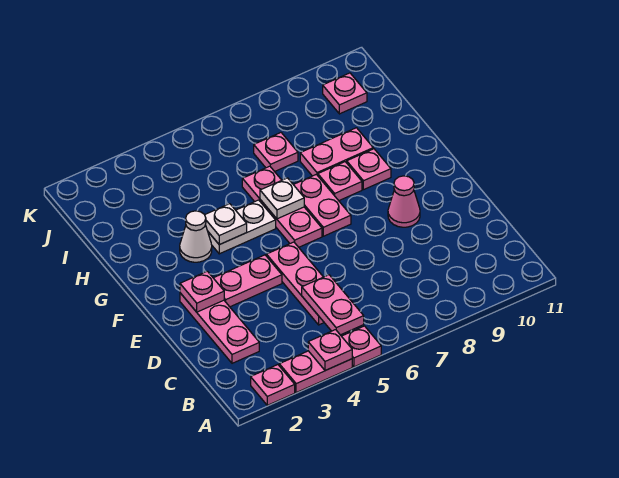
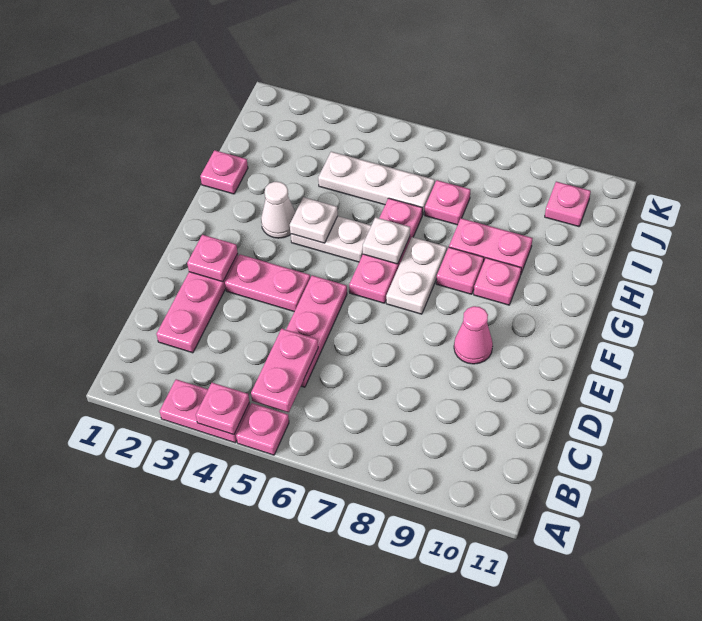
pink plate A2 level 1 -> pink plate H1 level 1
pink plate F7:G7 level 1 -> white plate F7:G7 level 1
none -> white plate I4:I6 level 1

